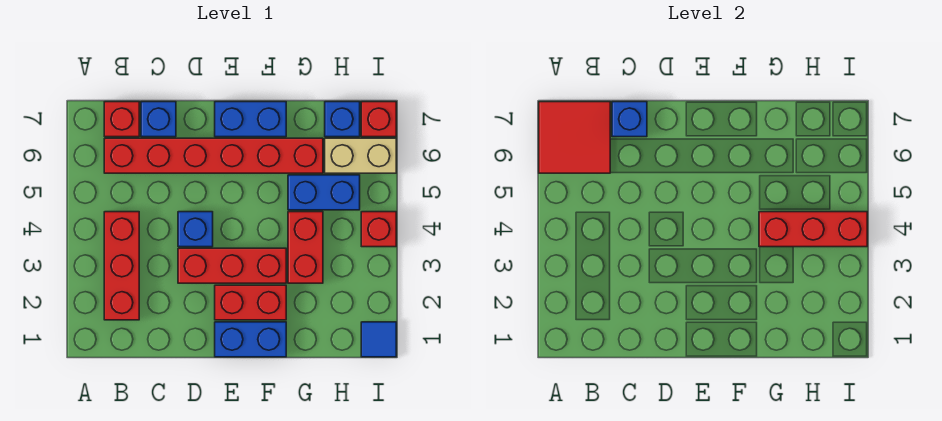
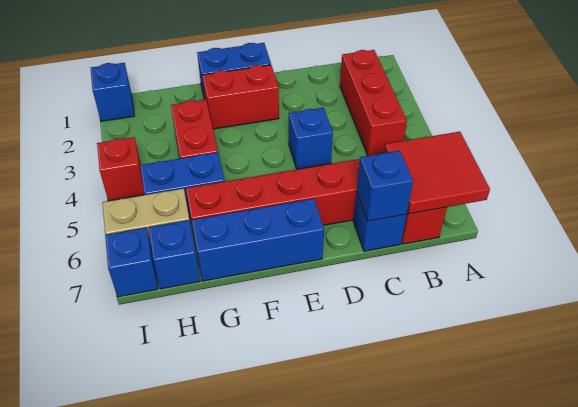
red brick D3:F3 level 1 -> none
blue brick E7:F7 level 1 -> blue brick E7:G7 level 1
red brick G4:I4 level 2 -> none
blue tile I1 level 1 -> blue brick I1 level 1
red brick I7 level 1 -> blue brick I7 level 1

